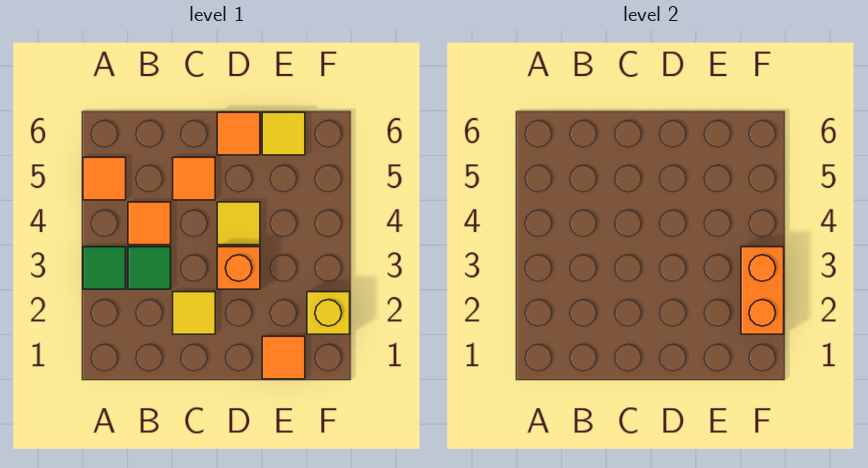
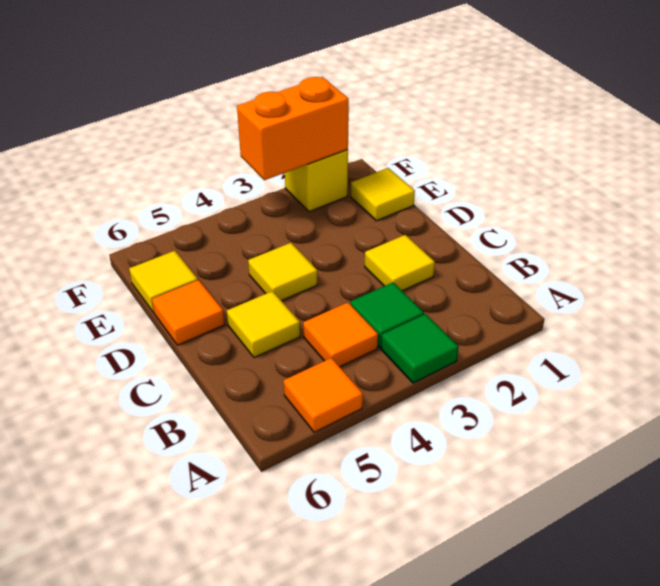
orange tile C5 level 1 -> yellow tile C5 level 1
orange brick D3 level 1 -> none
orange tile E1 level 1 -> yellow tile E1 level 1

